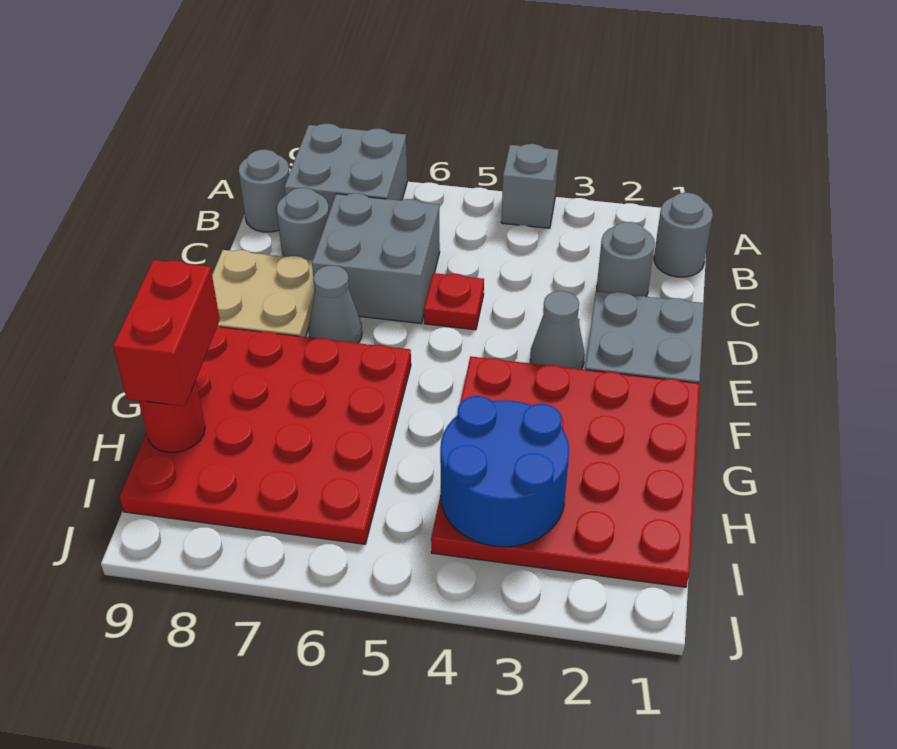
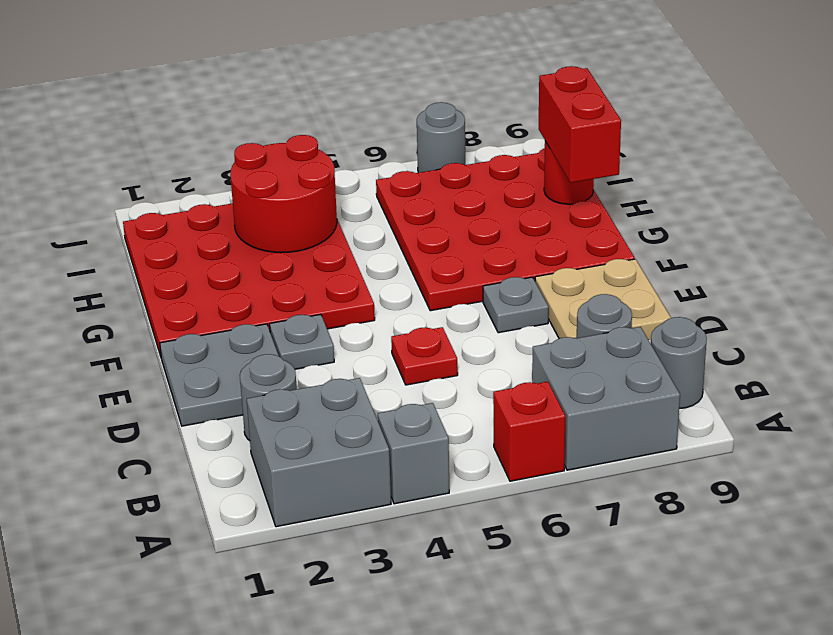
none -> red brick A6 level 1
grey round brick B1 level 1 -> grey round brick J7 level 1
grey brick C6:D7 level 1 -> grey brick A2:B3 level 1
grey cone E3 level 1 -> grey plate E3 level 1
grey cone E7 level 1 -> grey plate E7 level 1
blue round brick H3:I4 level 2 -> red round brick H3:I4 level 2

